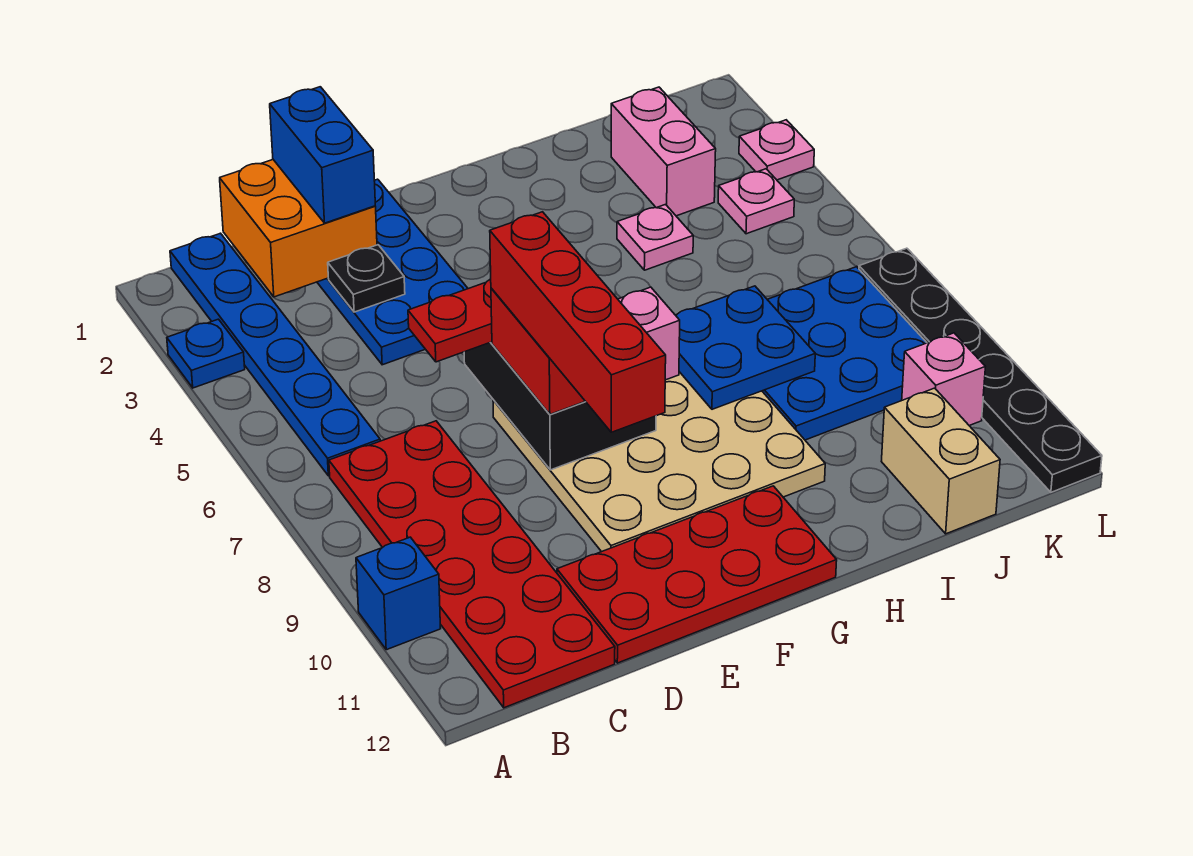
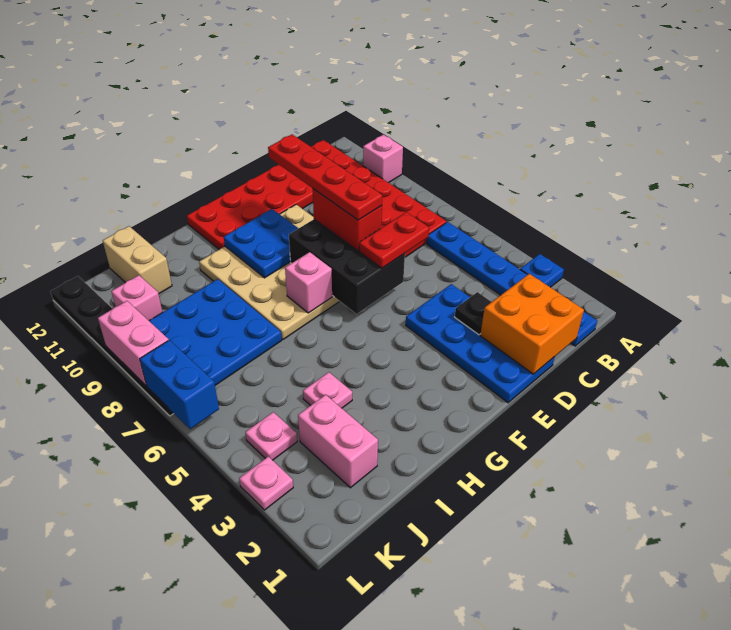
blue brick A10 level 1 -> pink brick A10 level 1
blue brick D1:D2 level 3 -> blue brick L6:L7 level 2
red brick E7:E10 level 4 -> red plate E7:E10 level 4
blue plate H7:I8 level 2 -> blue plate F9:G10 level 2
none -> pink brick L8:L9 level 2

